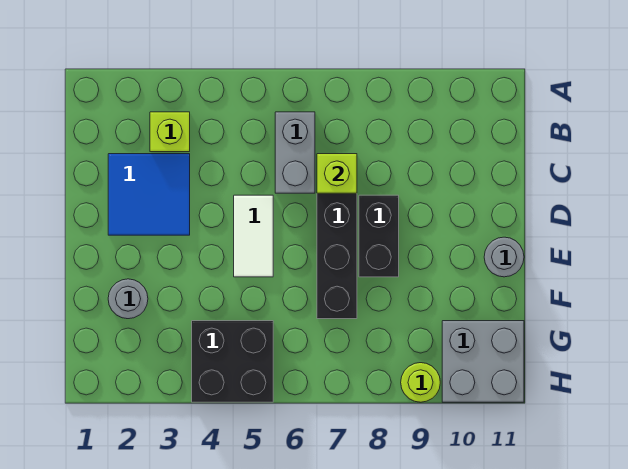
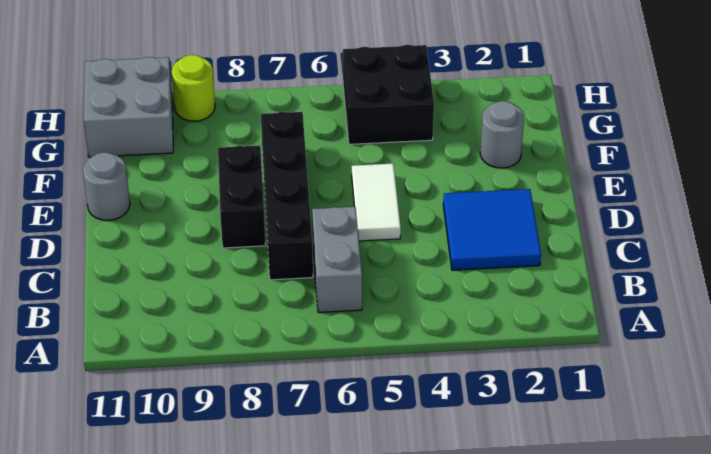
lime brick B3 level 1 -> none
lime brick C7 level 2 -> none

